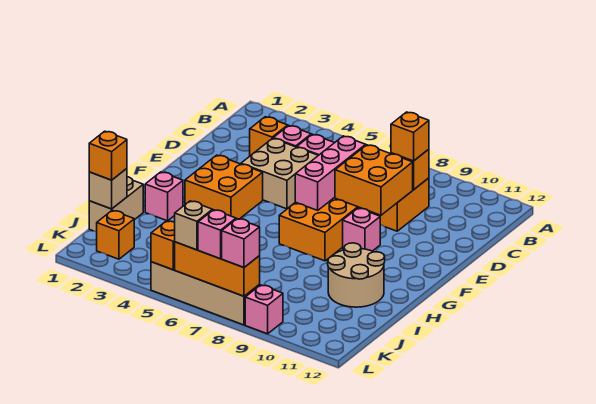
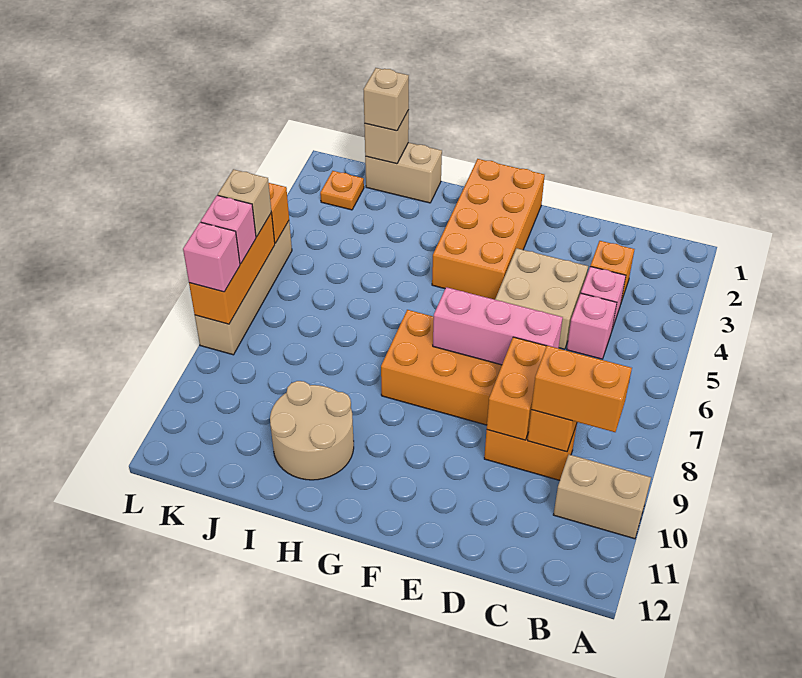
none -> tan brick A10:B10 level 1
orange brick C9 level 3 -> orange brick B9:C9 level 3
orange brick D8:E9 level 2 -> orange brick D8:D9 level 2
orange brick F3:G4 level 1 -> orange brick F1:G4 level 1
pink brick F9 level 1 -> none
pink brick H2 level 1 -> none
orange brick J1 level 3 -> tan brick J1 level 3
orange brick K2 level 1 -> orange plate K2 level 1
pink brick L9 level 1 -> none

